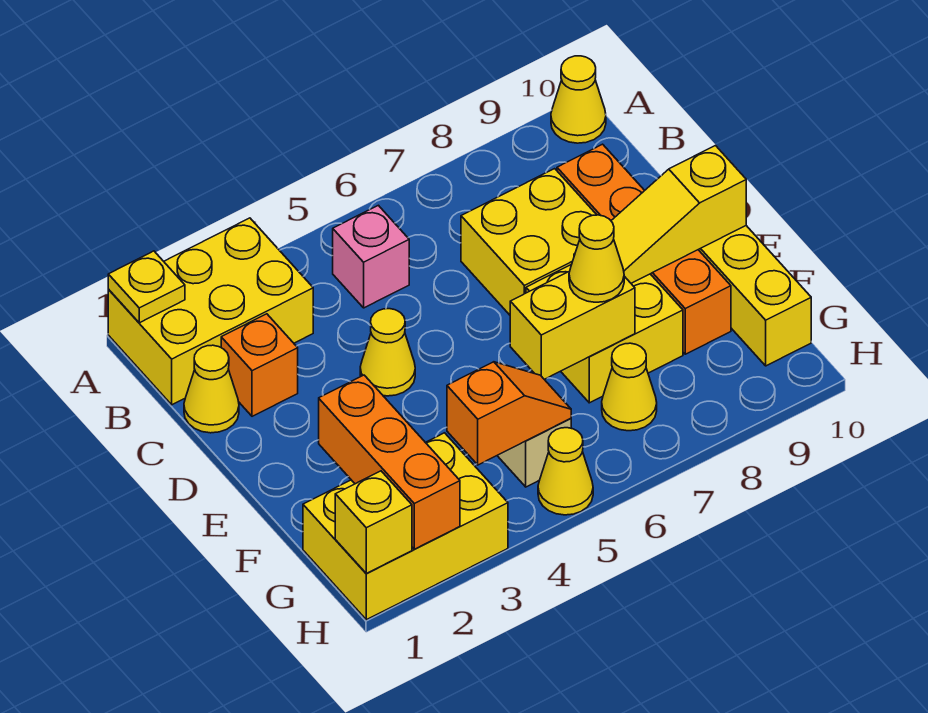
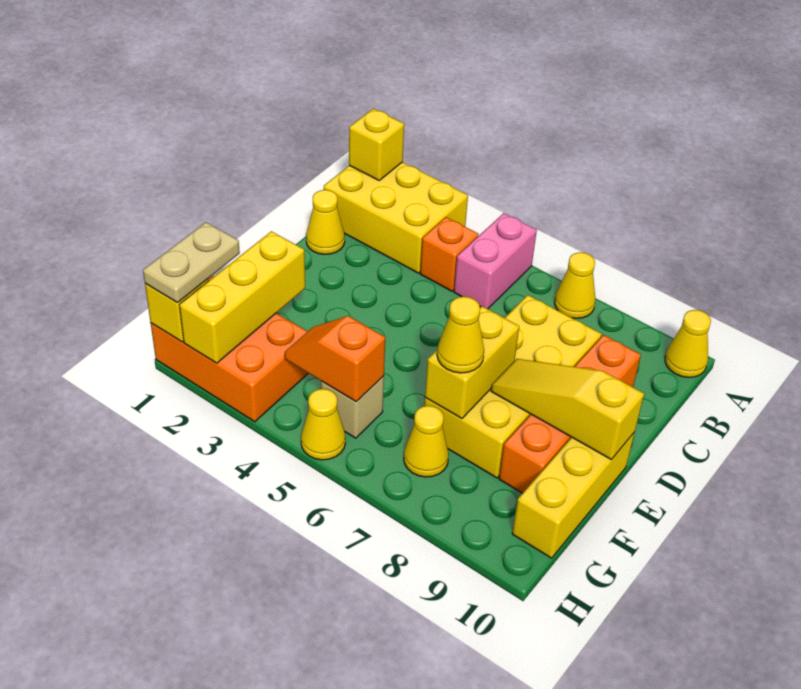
yellow plate A1 level 2 -> yellow brick A1 level 2
pink brick B5 level 1 -> pink brick A5:B5 level 1
orange brick C2 level 1 -> orange brick B4 level 1
yellow cone D4 level 1 -> yellow cone A7 level 1
orange brick F2:H2 level 2 -> yellow brick F2:H2 level 2
yellow brick F6:F7 level 2 -> yellow brick E7:F7 level 2
yellow brick G1:H3 level 1 -> orange brick G1:H3 level 1
none -> tan plate G1:H1 level 3
orange slope G4:G5 level 2 top 4 -> orange slope G4:G5 level 2 top 5

